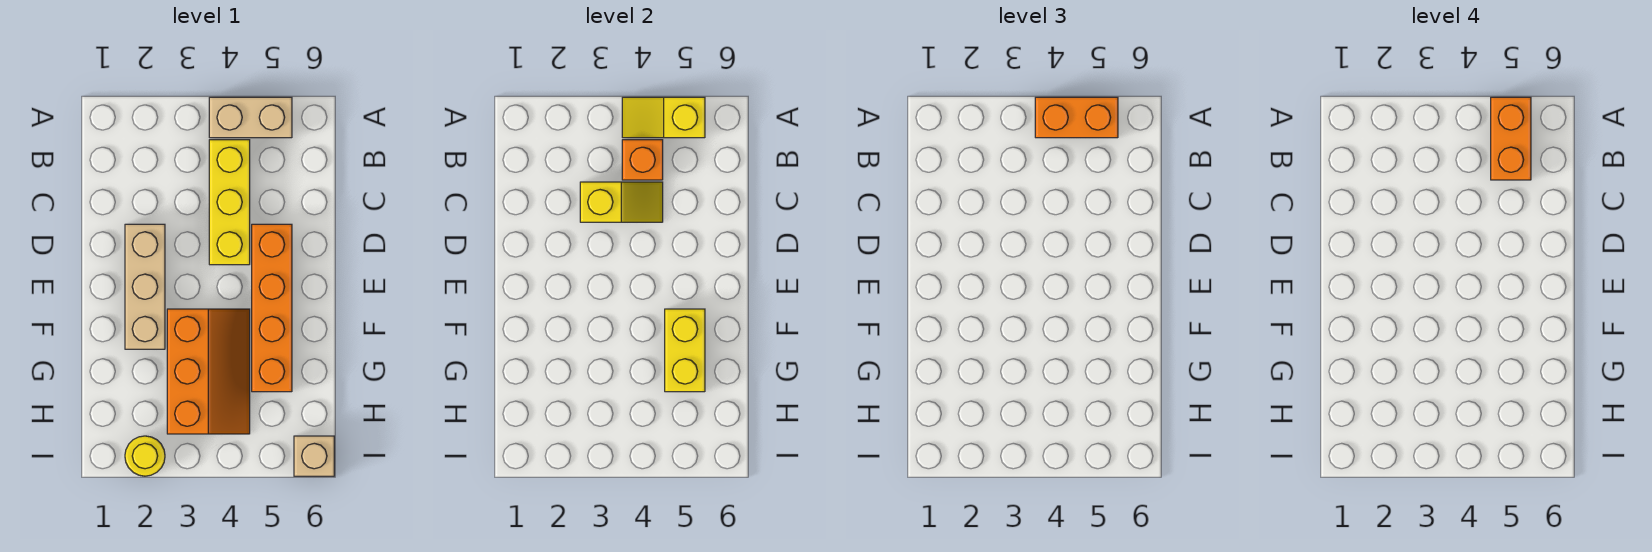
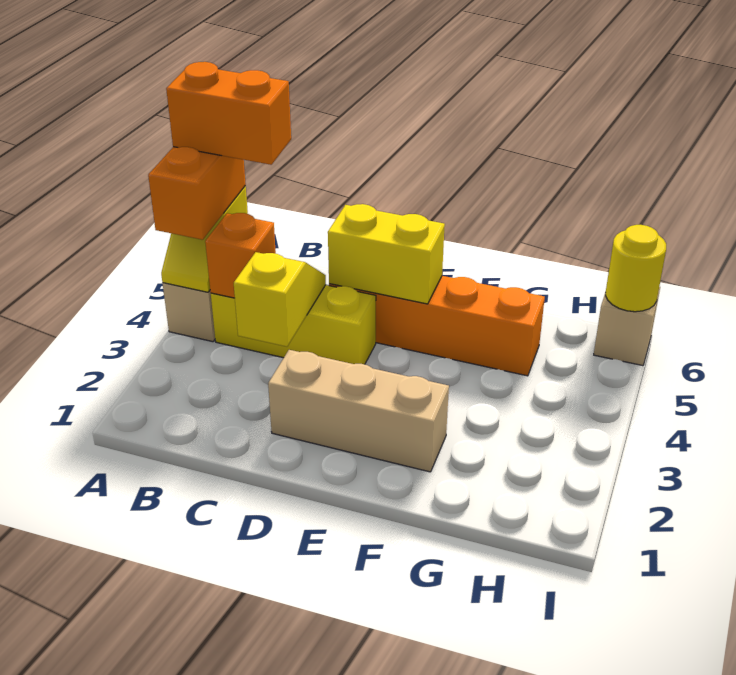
orange slope F3:H4 level 1 top 3 -> none
yellow brick F5:G5 level 2 -> yellow brick D5:E5 level 2
yellow round brick I2 level 1 -> yellow round brick I6 level 2

